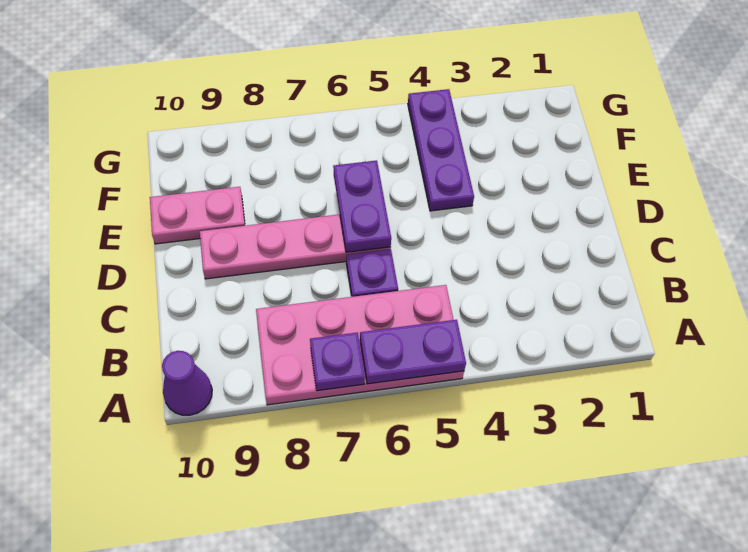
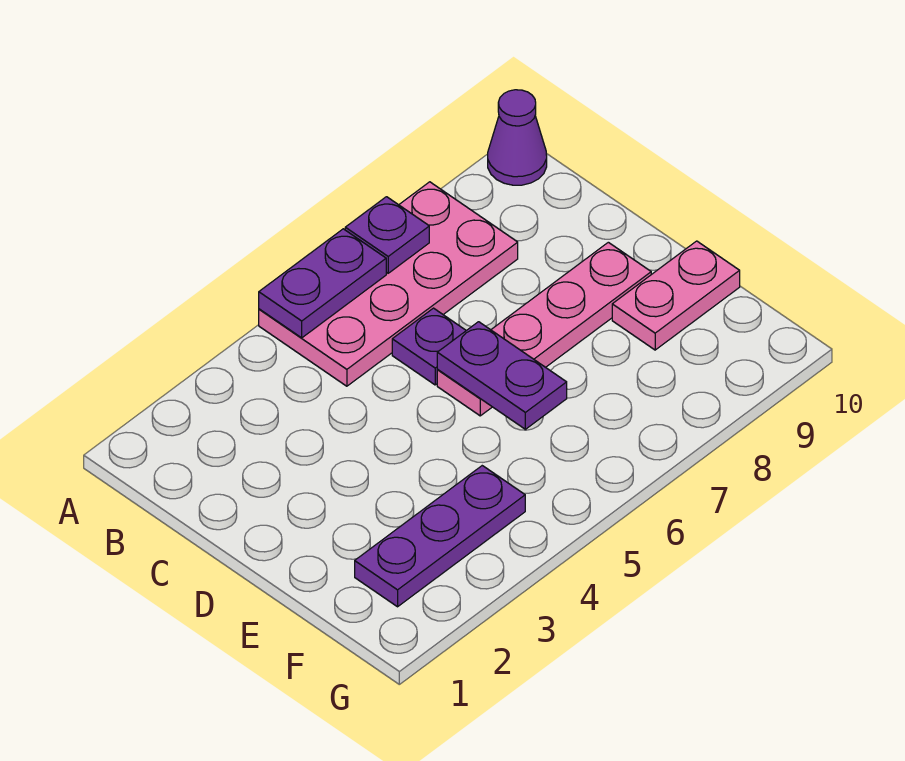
purple plate E4:G4 level 1 -> purple plate F2:F4 level 1

